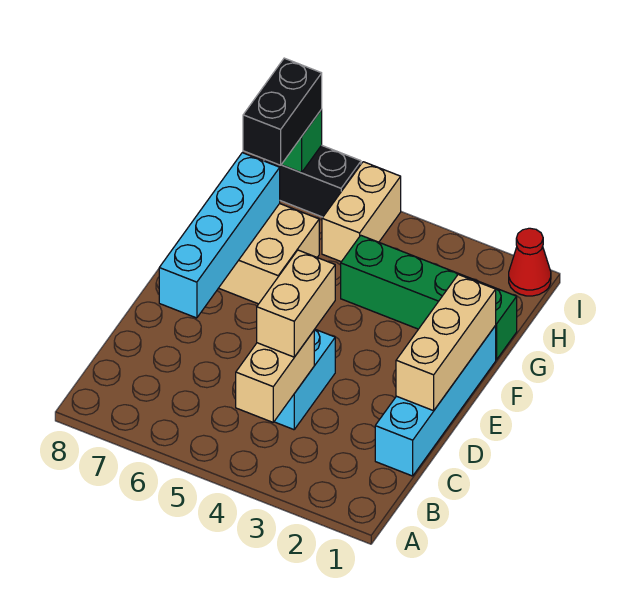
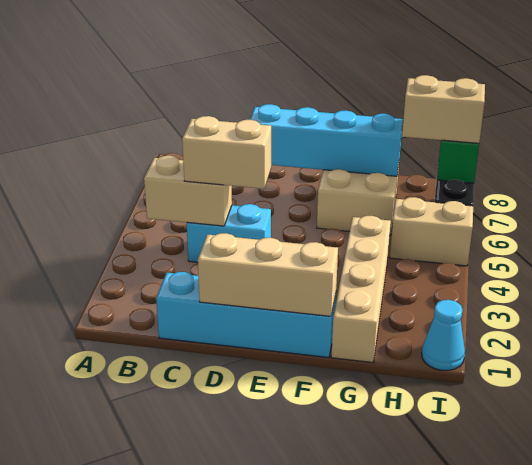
green brick G1:G4 level 1 -> tan brick G1:G4 level 1
black brick H7:I7 level 3 -> tan brick H7:I7 level 3
red cone I1 level 1 -> cyan cone I1 level 1

